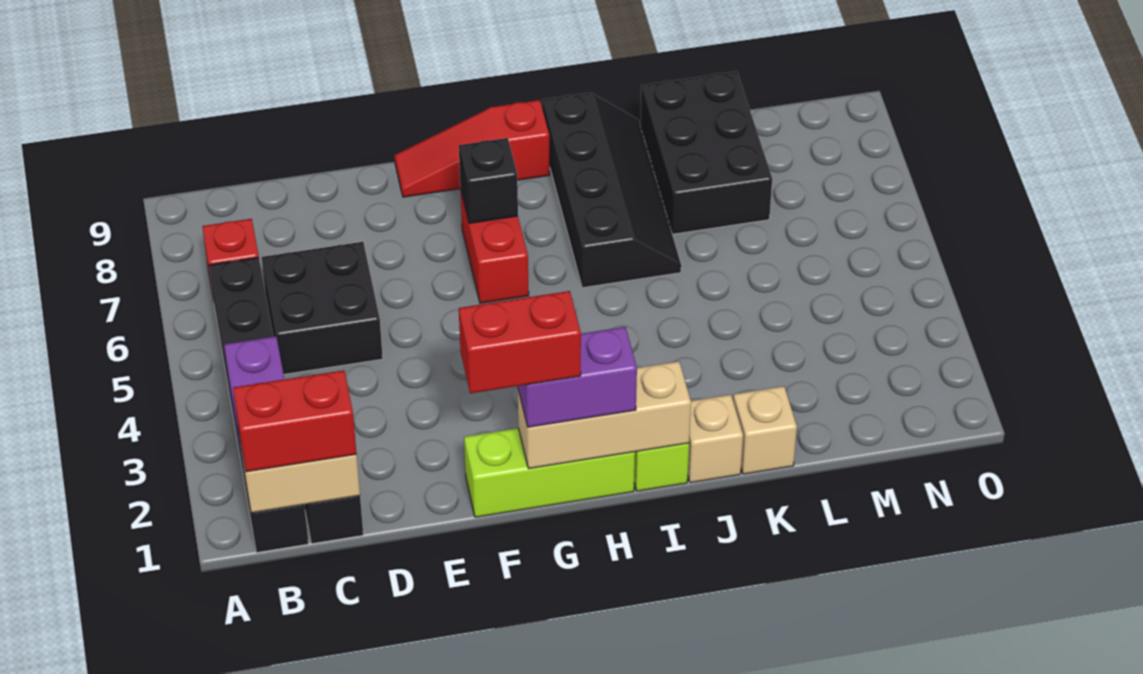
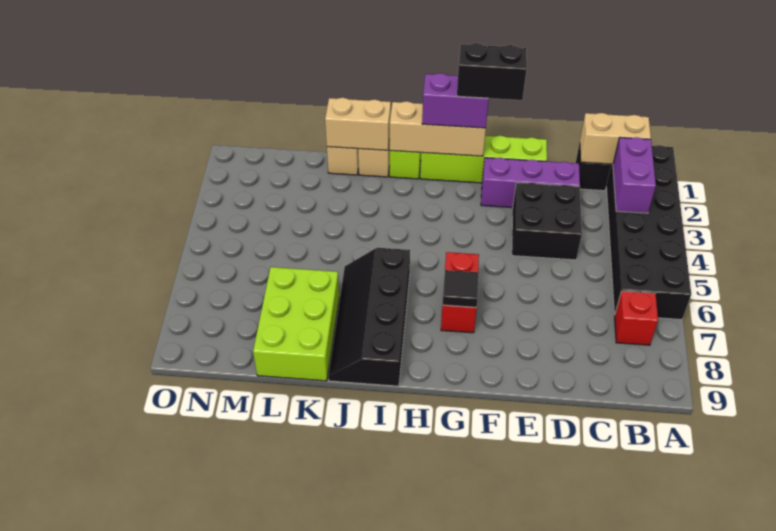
black brick B1:B6 level 1 -> black brick A1:B6 level 1
red brick B1:C1 level 3 -> none
black brick C5:D6 level 1 -> black brick D3:E4 level 1
none -> purple brick D2:F2 level 1
lime brick F1:H1 level 1 -> lime brick E1:H1 level 1
red brick F1:G1 level 4 -> black brick F1:G1 level 4
red slope F9:H9 level 1 top H -> none
black brick G7 level 2 -> black tile G7 level 2
none -> tan brick J1:K1 level 2
black brick K7:L9 level 1 -> lime brick K7:L9 level 1

